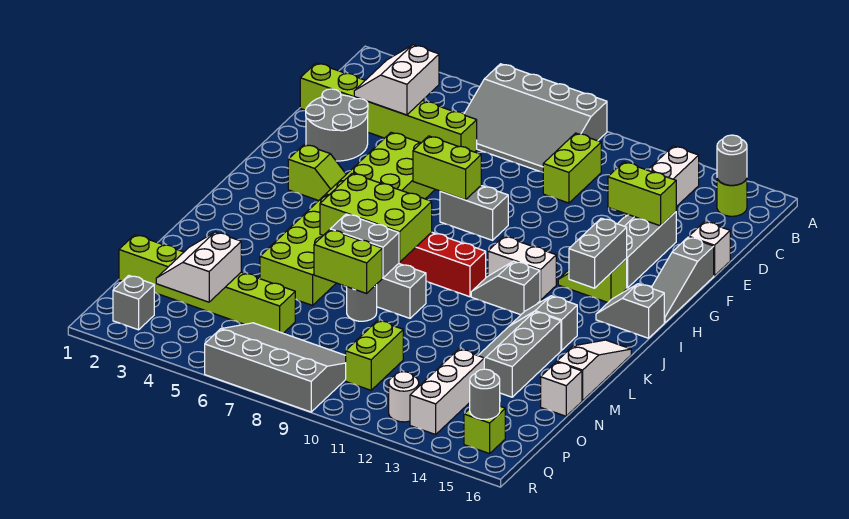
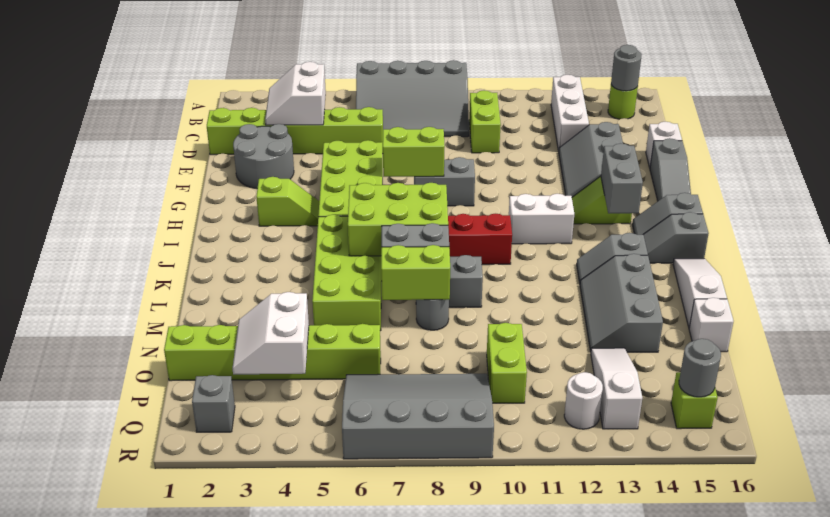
lime brick E13:E14 level 2 -> none
grey slope J11:J12 level 1 top 12 -> grey slope J15:J16 level 1 top 16
white brick O13:Q13 level 1 -> white slope O13:Q13 level 1 top Q

